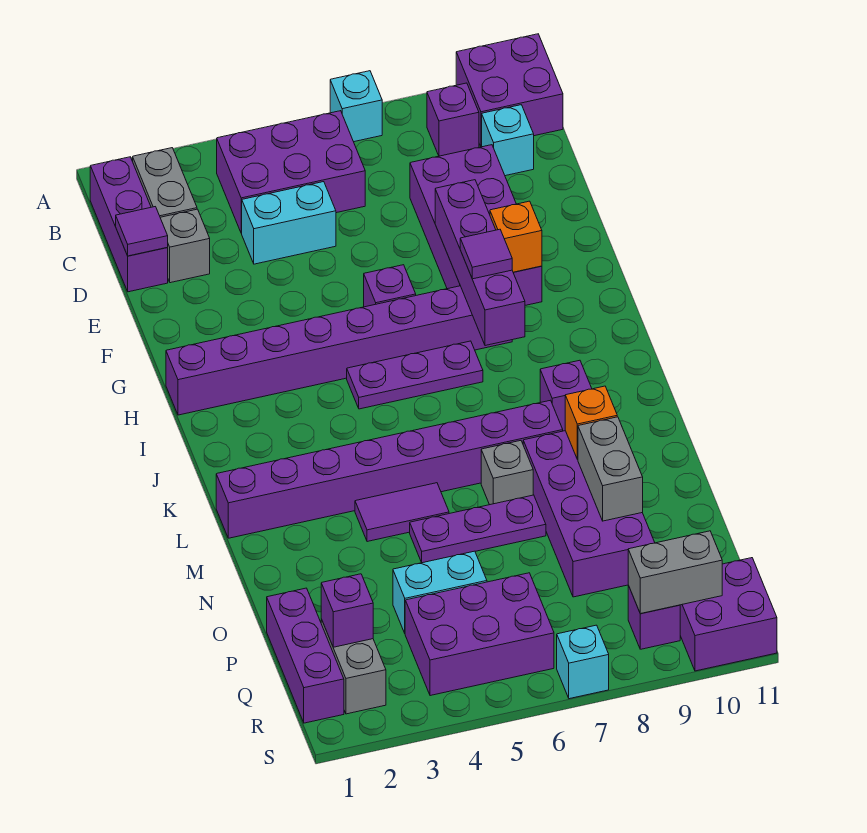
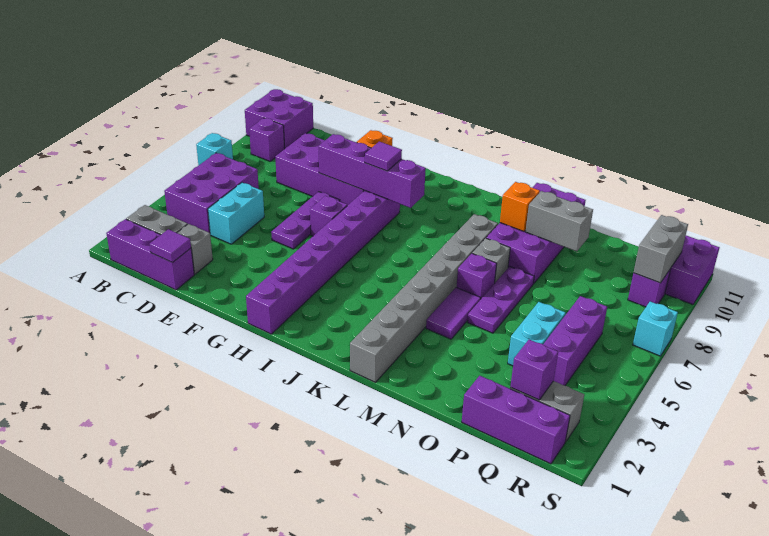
cyan brick C10 level 1 -> none
purple plate I5:I7 level 1 -> purple plate F5:F7 level 1
purple brick K9 level 1 -> purple brick M6 level 1
purple brick L1:L8 level 1 -> grey brick L1:L8 level 1
purple brick M8:P9 level 1 -> purple brick M8:N11 level 1
purple brick Q4:R6 level 1 -> purple brick Q4:Q6 level 1

